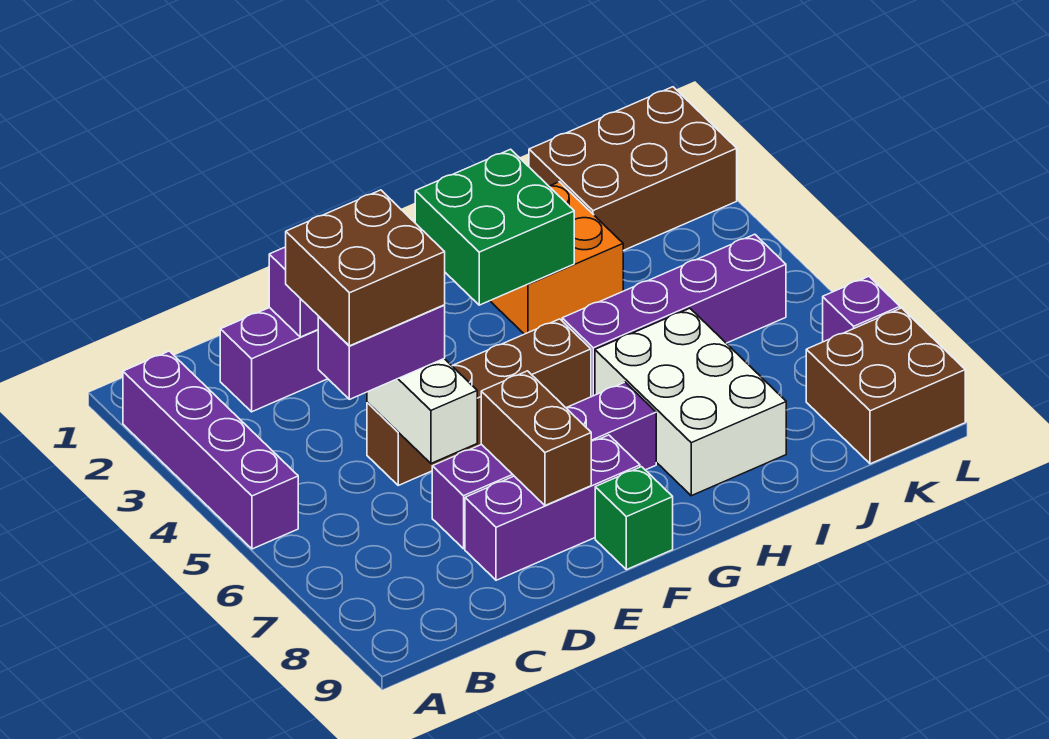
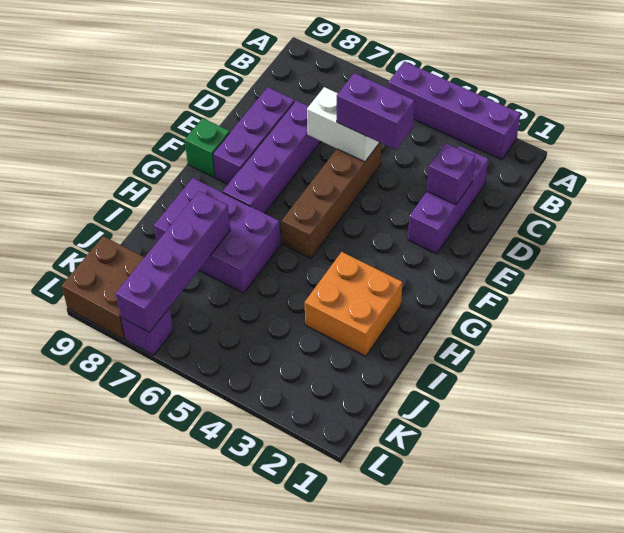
brown brick C4:D5 level 4 -> none
purple brick C5:D5 level 3 -> purple brick D4:D5 level 3
brown brick E7:E8 level 2 -> none
green brick G2:H3 level 2 -> none
purple brick H5:K5 level 1 -> purple brick I7:L7 level 2
white brick H6:I8 level 1 -> purple brick H6:I8 level 1
brown brick J1:L2 level 1 -> none

